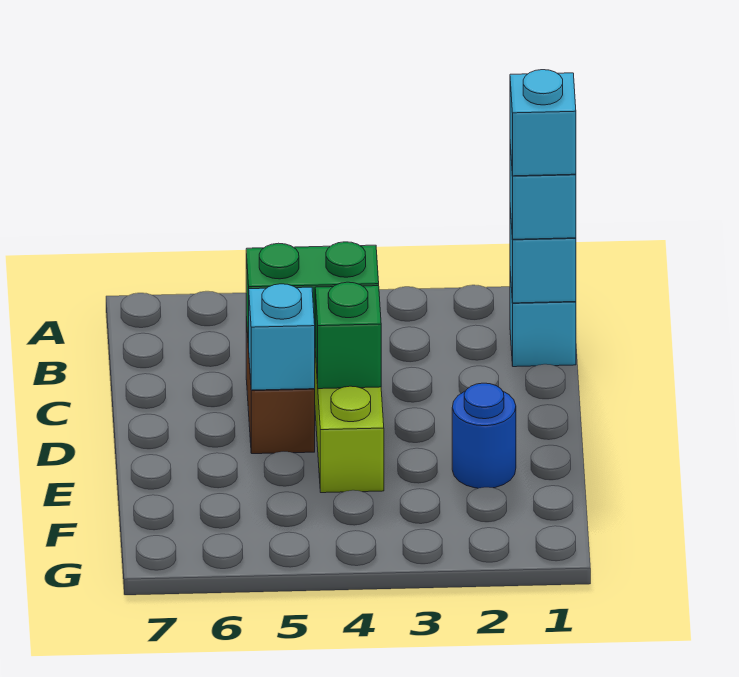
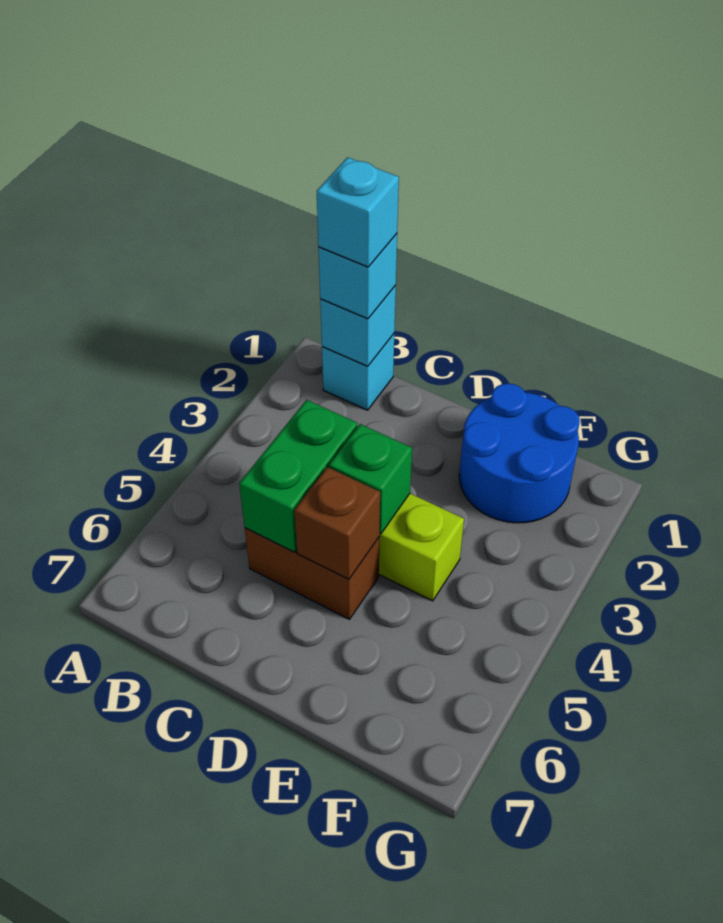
cyan brick D5 level 2 -> brown brick D5 level 2
blue round brick E2 level 1 -> blue round brick E1:F2 level 1

